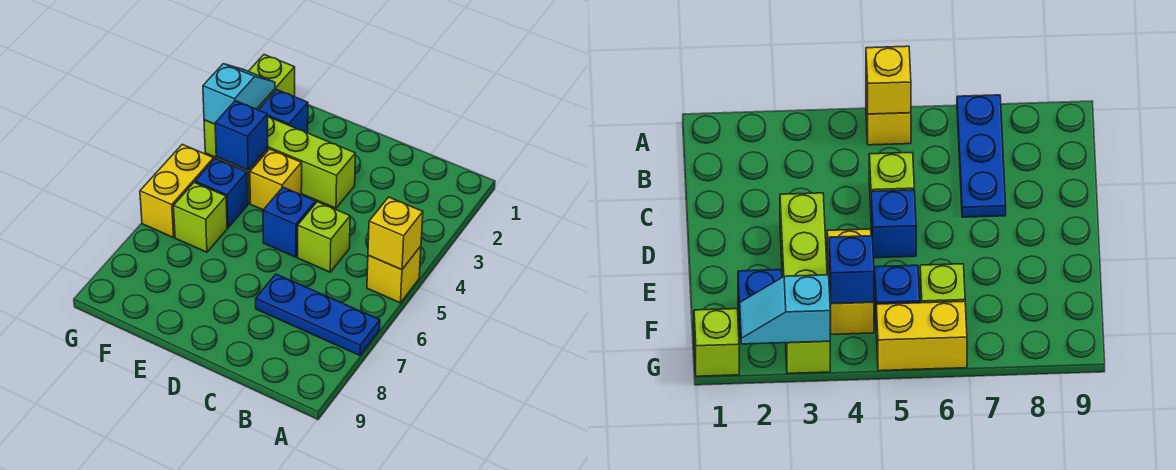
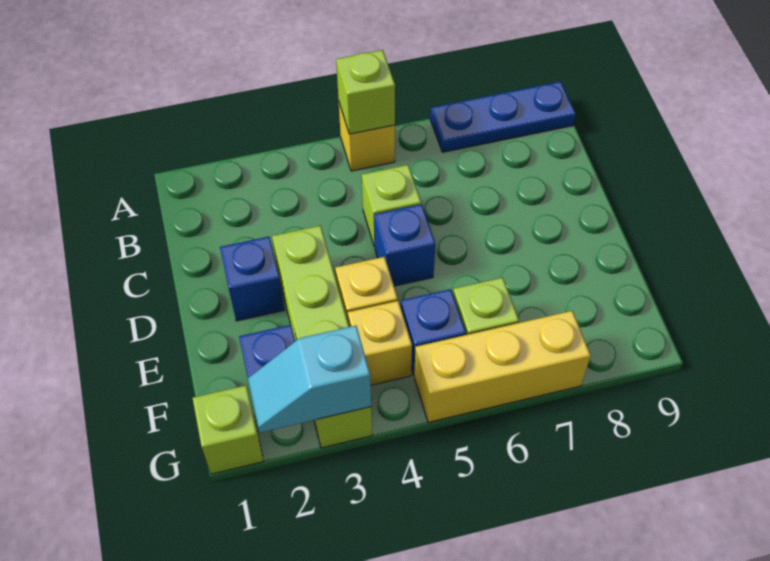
yellow brick A5 level 2 -> lime brick A5 level 2
blue plate A7:C7 level 1 -> blue plate A7:A9 level 1
blue brick F4 level 2 -> blue brick D2 level 1
yellow brick G5:G6 level 1 -> yellow brick G5:G7 level 1

